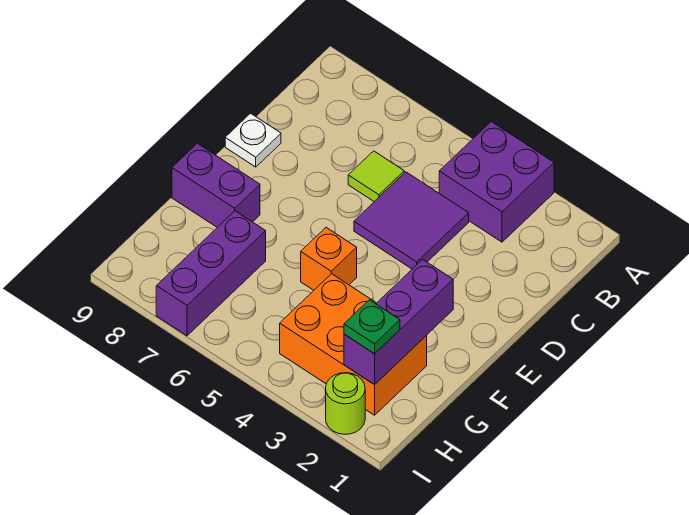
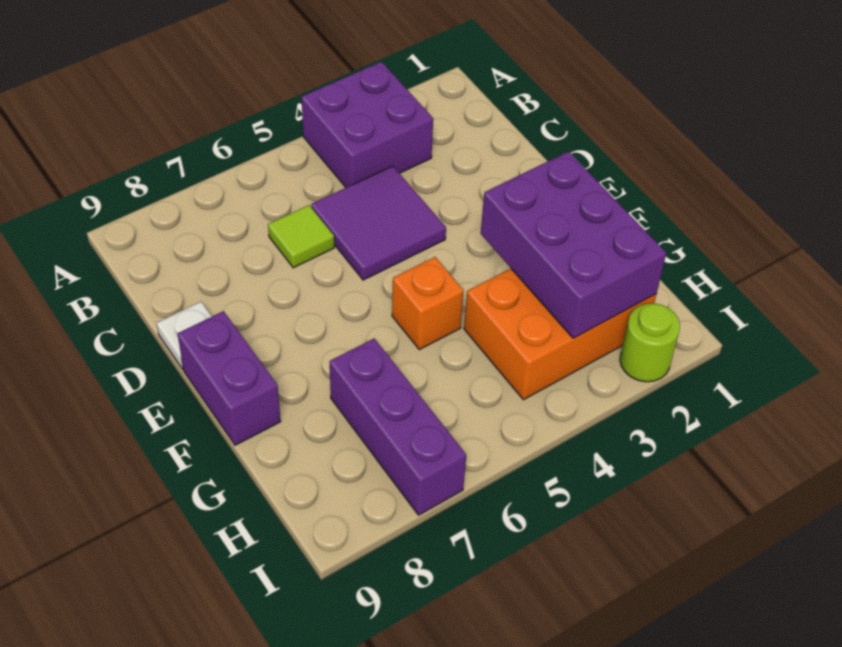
purple brick F2:H2 level 2 -> purple brick F2:H3 level 2
purple brick F8:F9 level 1 -> purple brick E9:F9 level 1
green plate H2 level 3 -> none

